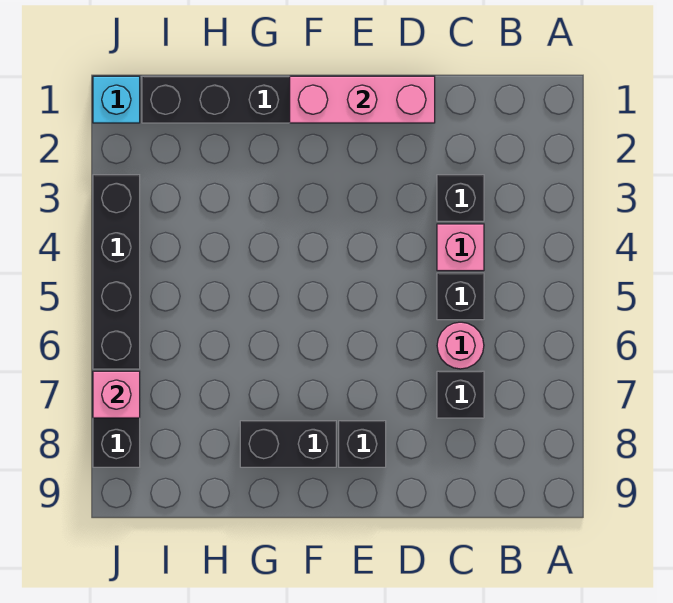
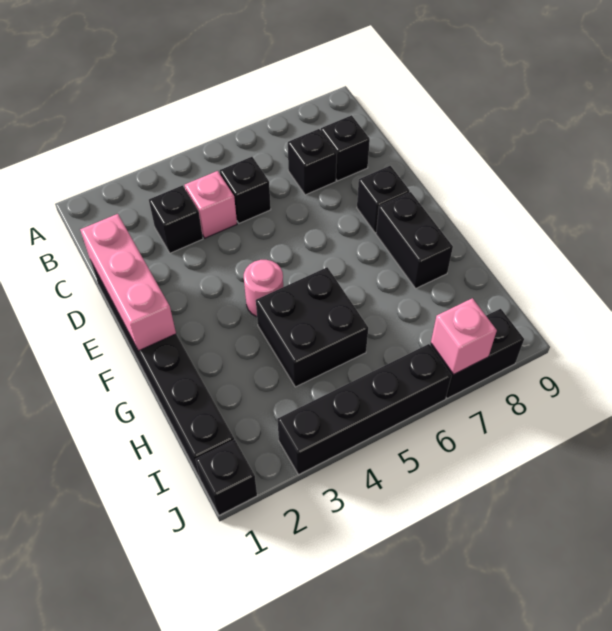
pink round brick C6 level 1 -> pink round brick F4 level 1
none -> black brick C8 level 1
none -> black brick G4:H5 level 1
cyan brick J1 level 1 -> black brick J1 level 1

